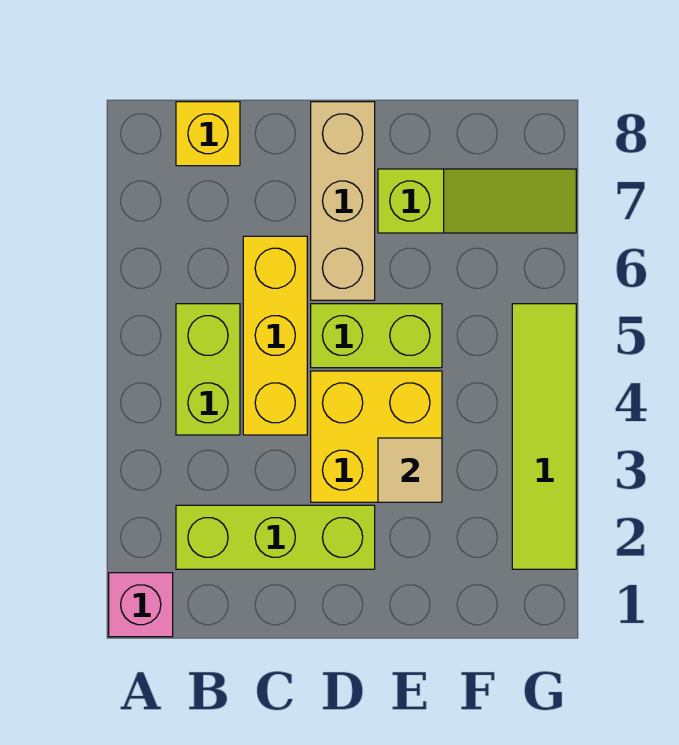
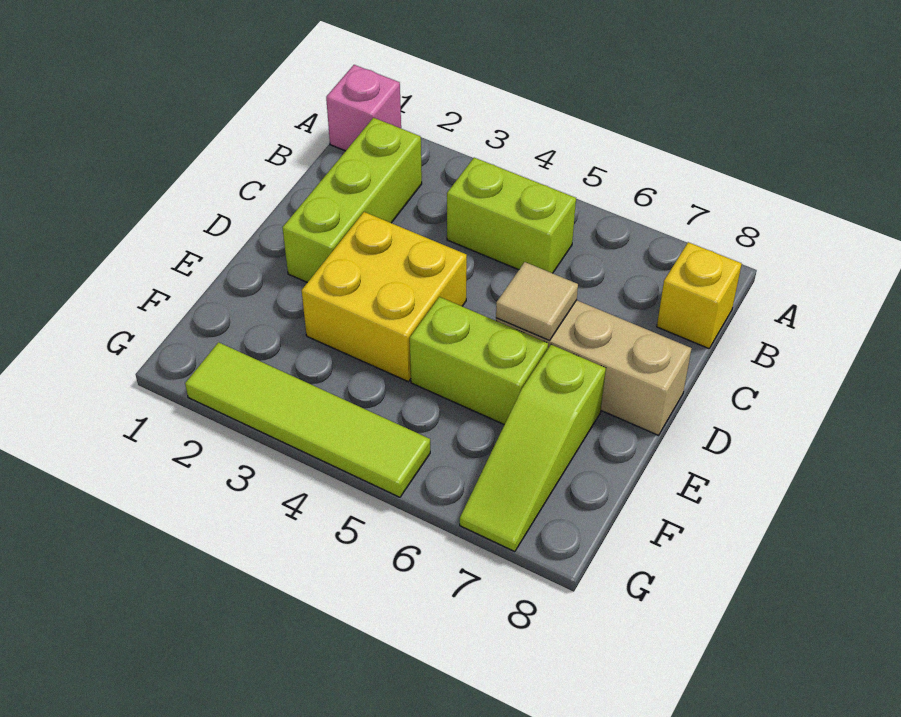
yellow brick C4:C6 level 1 -> none
lime brick D5:E5 level 1 -> lime brick E5:E6 level 1
tan tile E3 level 2 -> tan tile D6 level 2

